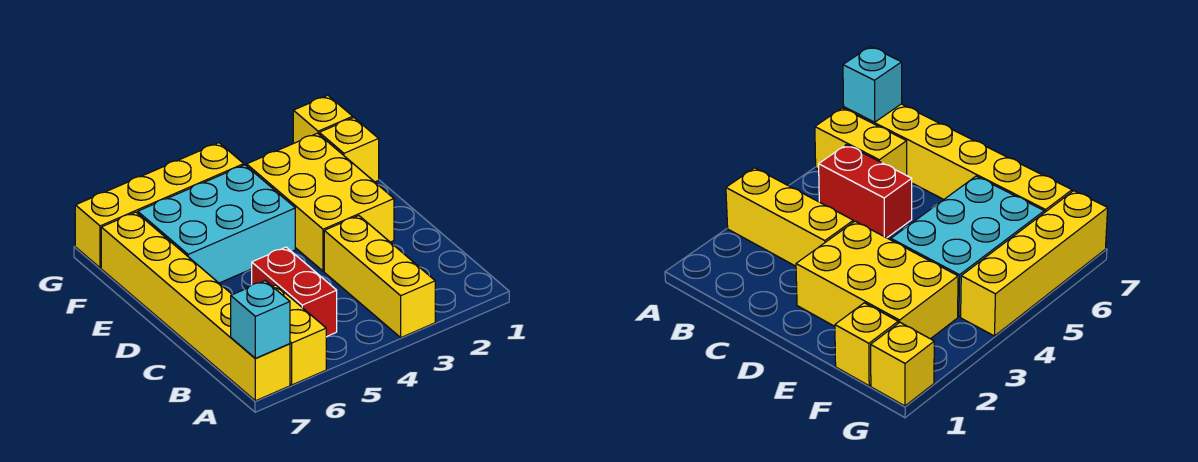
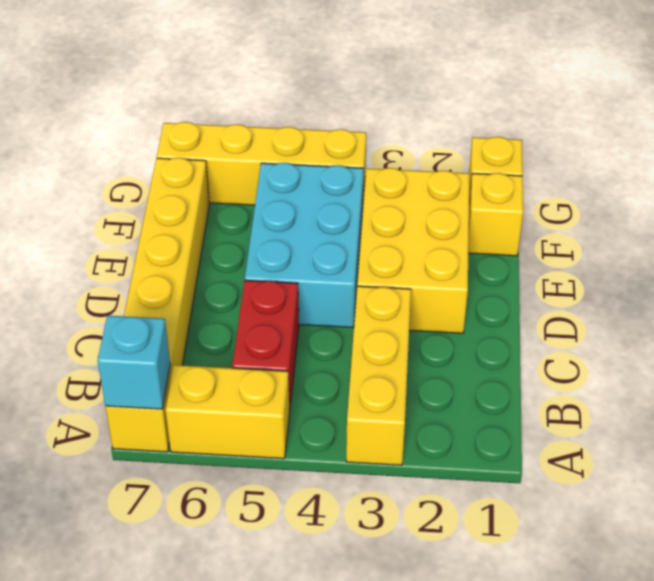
yellow brick A6:B6 level 1 -> yellow brick A5:A6 level 1
cyan brick E4:F6 level 1 -> cyan brick D4:F5 level 1

